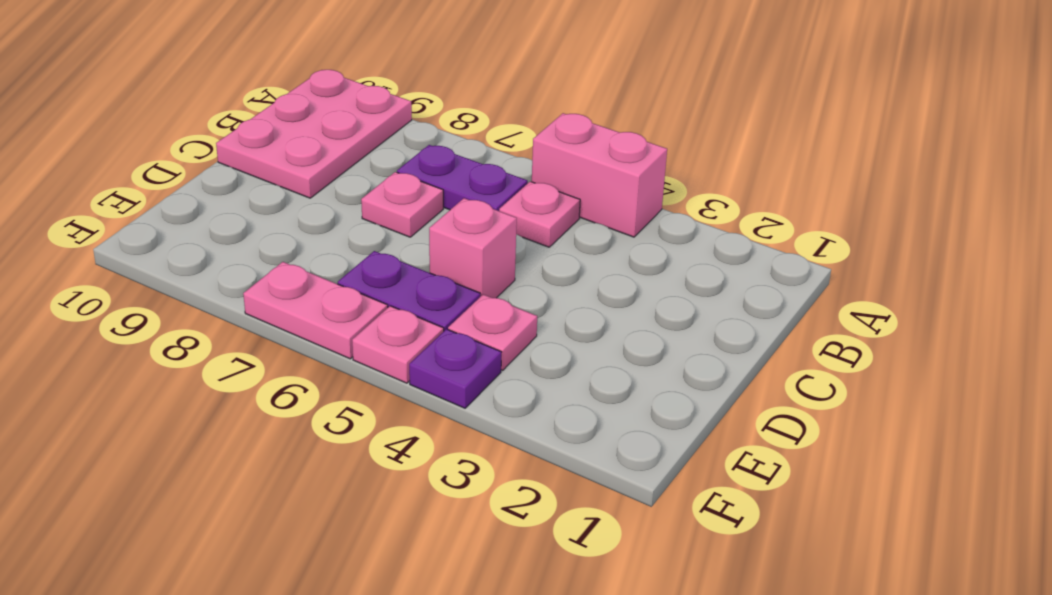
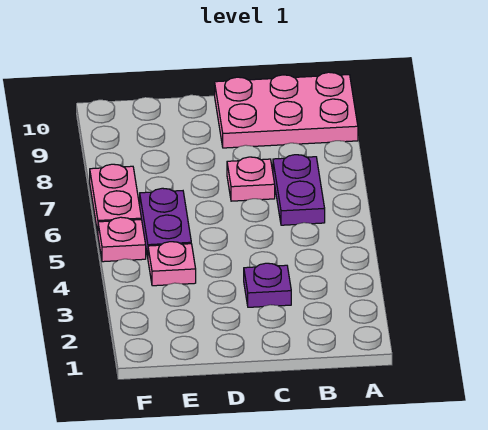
pink brick A4:A5 level 1 -> none
pink plate B5 level 1 -> none
pink brick D5 level 1 -> none
purple plate F4 level 1 -> purple plate C3 level 1

